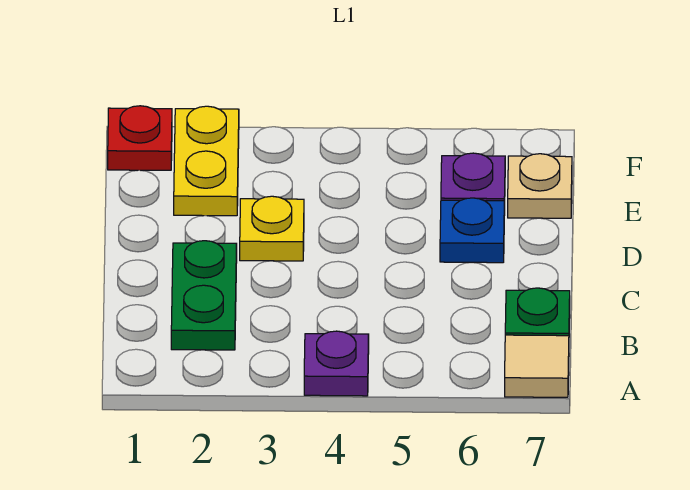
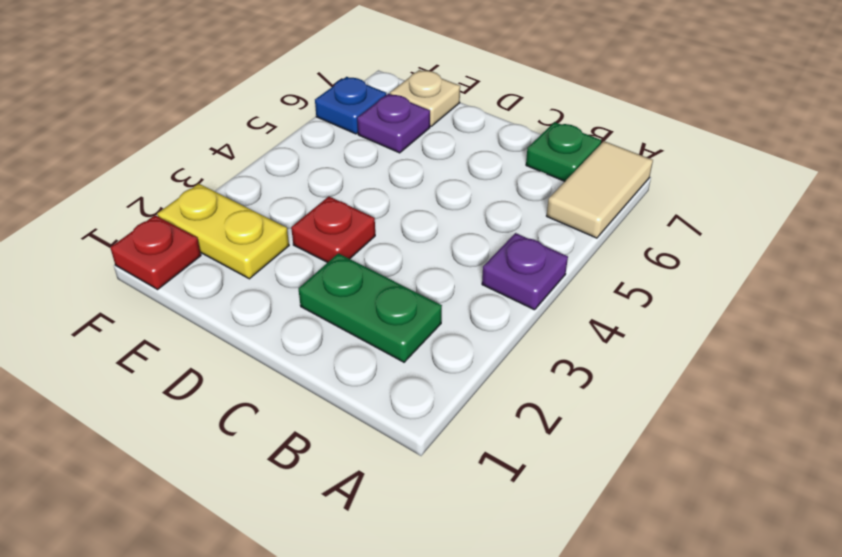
tan tile A7 level 1 -> tan tile A6:A7 level 1
yellow plate D3 level 1 -> red plate D3 level 1
blue plate D6 level 1 -> blue plate F6 level 1

